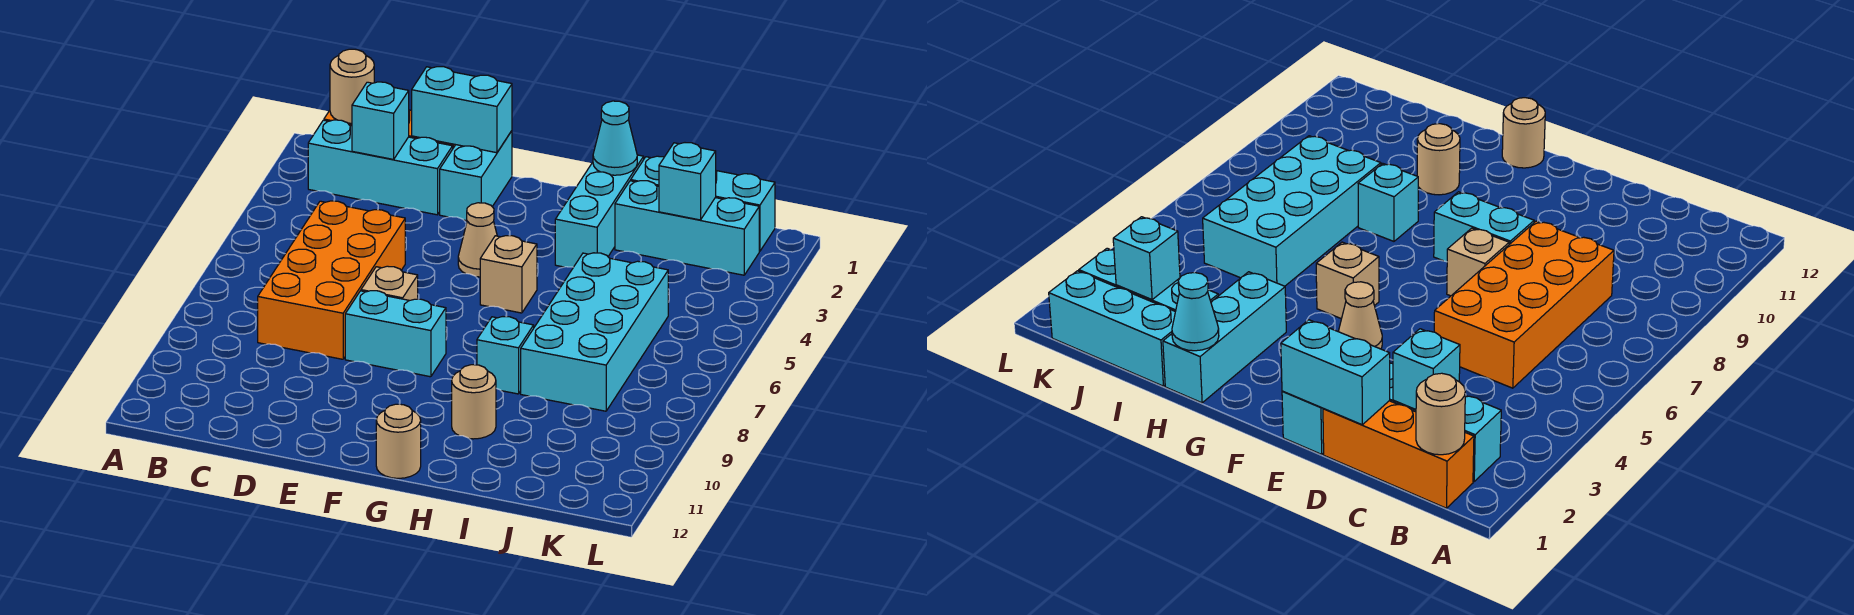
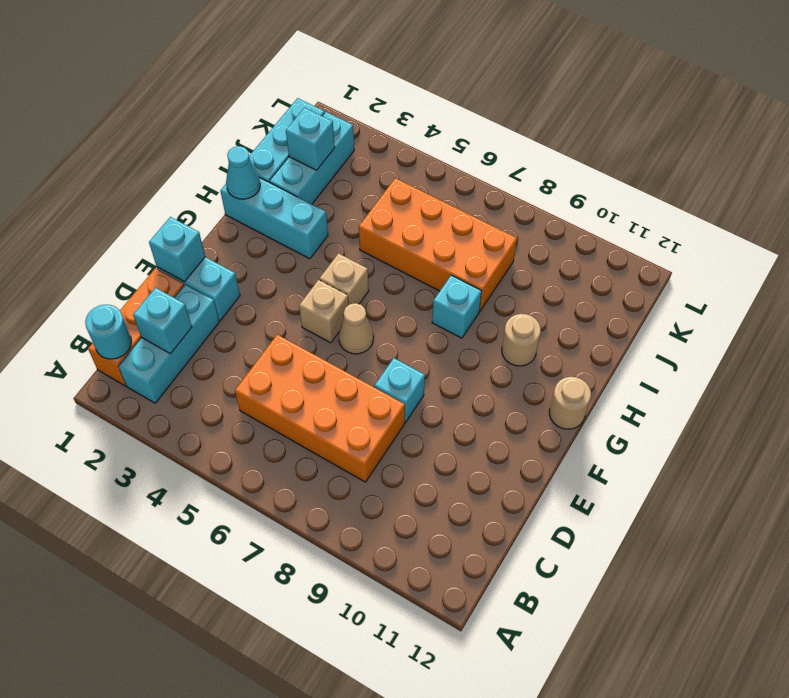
tan round brick B1 level 2 -> cyan round brick B1 level 2
cyan brick D1:E1 level 2 -> cyan brick E1 level 2
tan brick E7 level 1 -> tan brick F5 level 1
cyan brick E8:F8 level 1 -> cyan brick E8 level 1
tan cone F4 level 1 -> tan cone F6 level 1
cyan brick I5:J8 level 1 -> orange brick I5:J8 level 1

